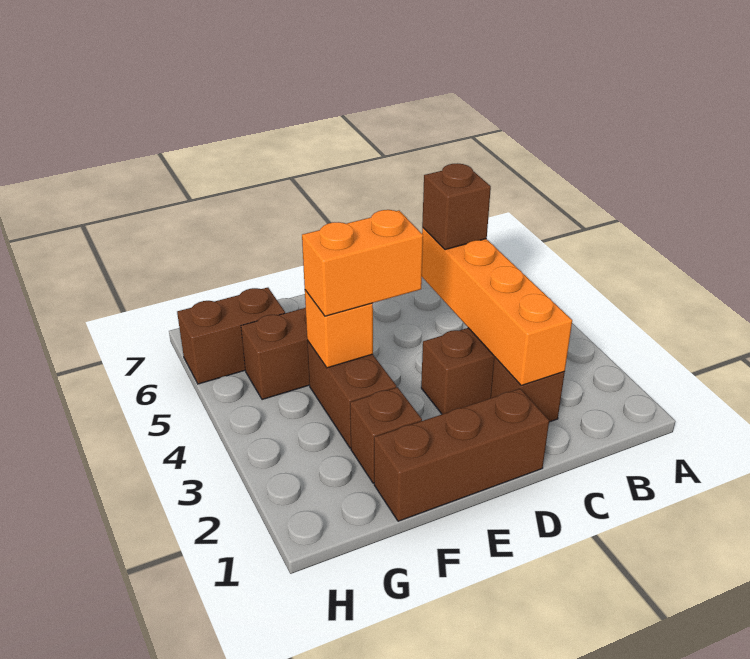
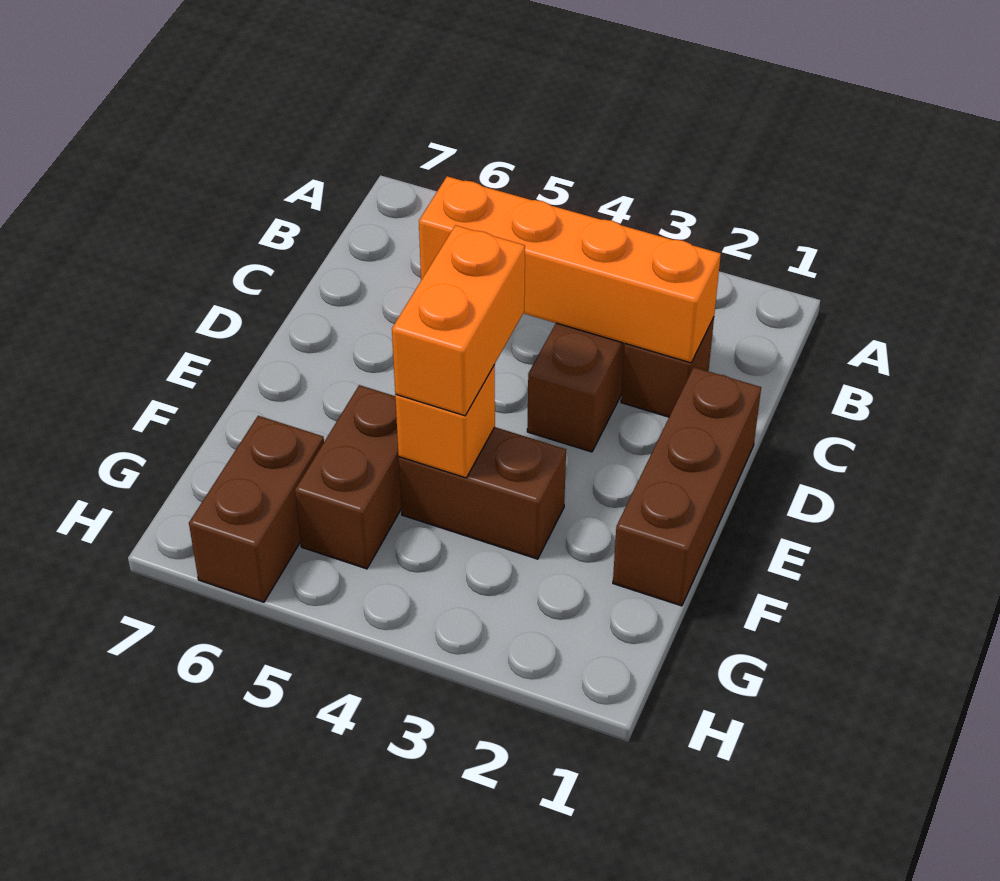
brown brick C5 level 3 -> none
brown brick F2 level 1 -> none

